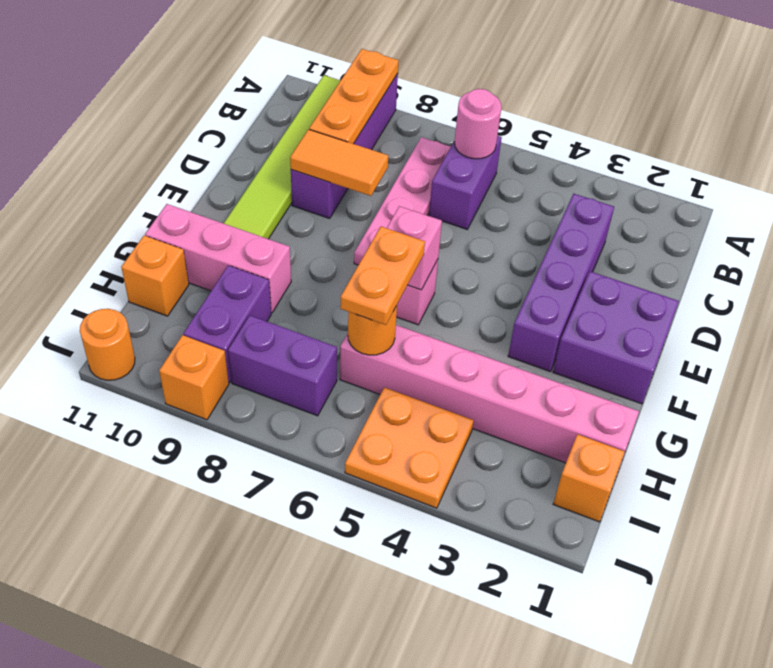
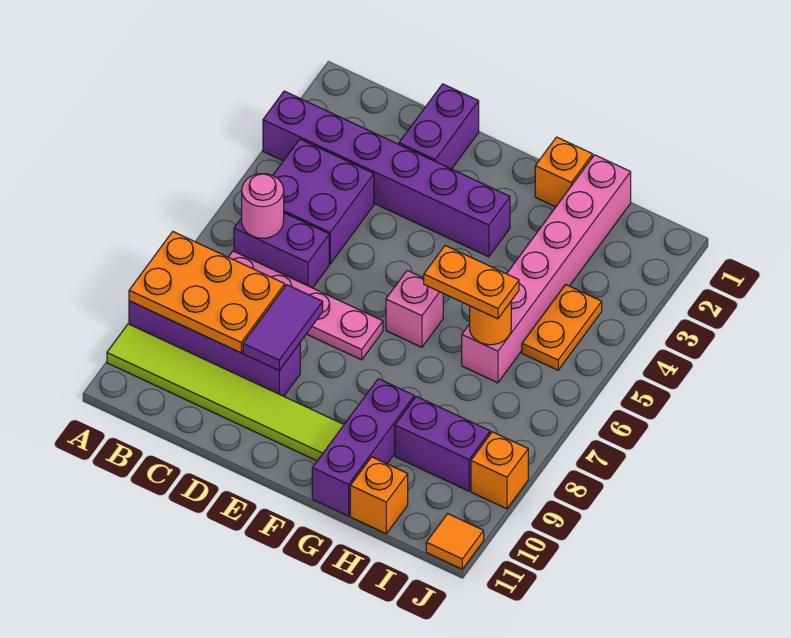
orange plate A9:C9 level 2 -> orange plate A8:C9 level 2
purple brick C3:F3 level 1 -> purple brick A3:F3 level 1
orange tile D8:D9 level 2 -> purple tile D8:D9 level 2
purple brick E1:F2 level 1 -> purple brick B4:C5 level 1
pink brick F6 level 2 -> none
pink brick G9:G11 level 1 -> purple brick G9:G11 level 1
orange brick I1 level 1 -> orange brick G1 level 1
orange plate I4:J5 level 1 -> orange plate I4:I5 level 1
purple brick I7:I8 level 1 -> purple brick D1:D2 level 1
orange round brick J11 level 1 -> orange tile J11 level 1

